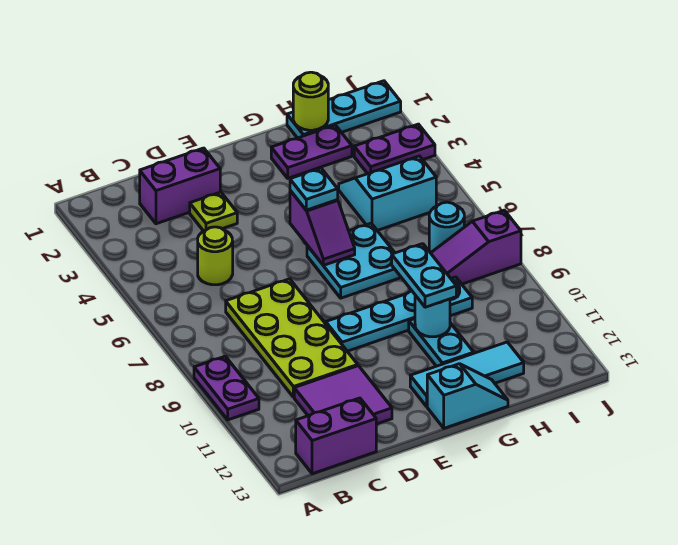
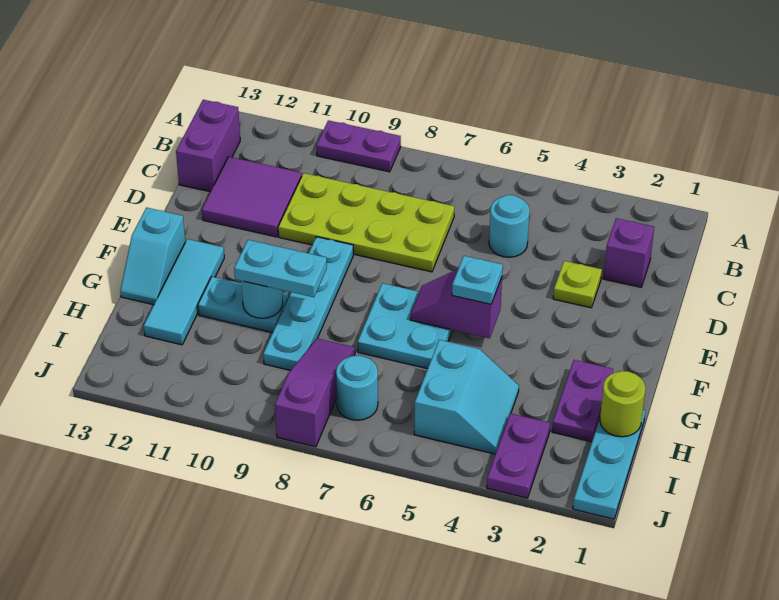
purple brick C2:D2 level 1 -> purple brick C2 level 1
lime round brick C5 level 1 -> cyan round brick C5 level 1

